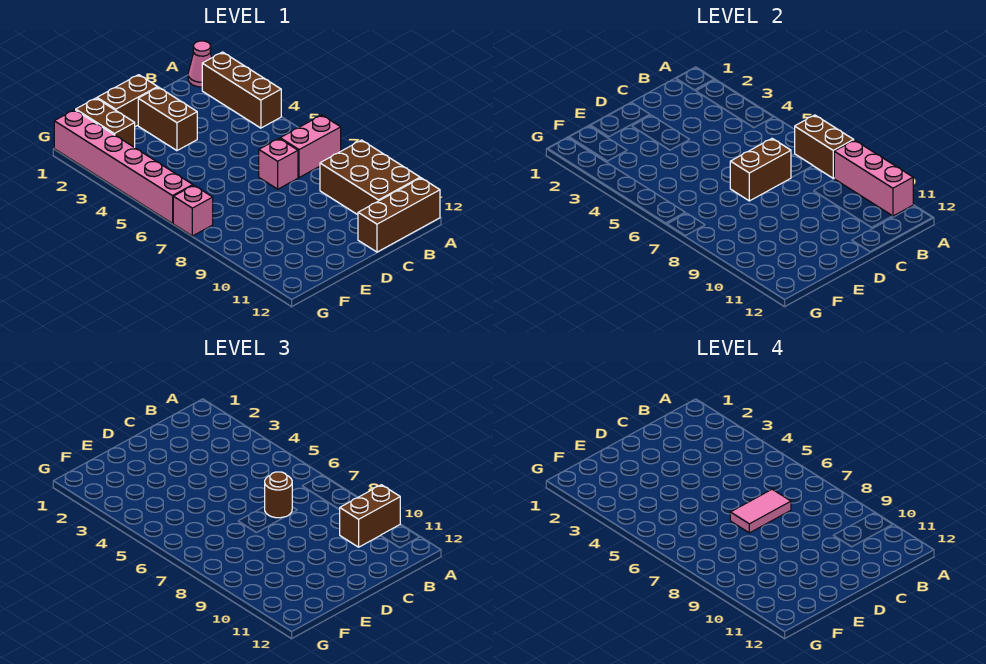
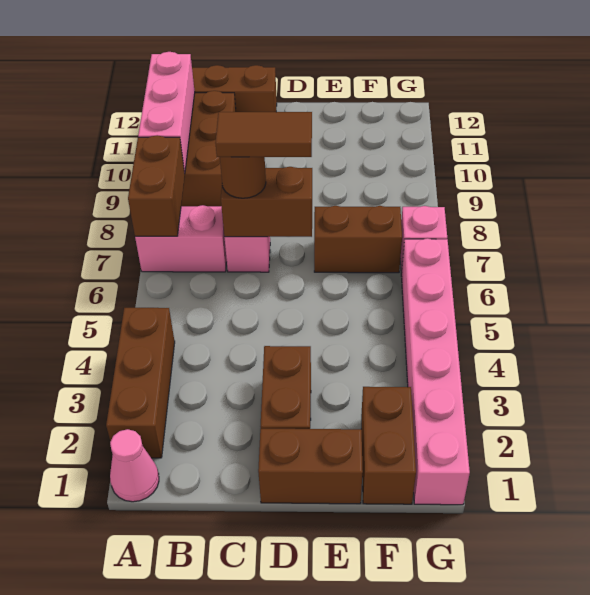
brown brick A10:B10 level 3 -> brown brick E7:F7 level 1
pink tile C7:D7 level 4 -> brown tile C7:D7 level 4

